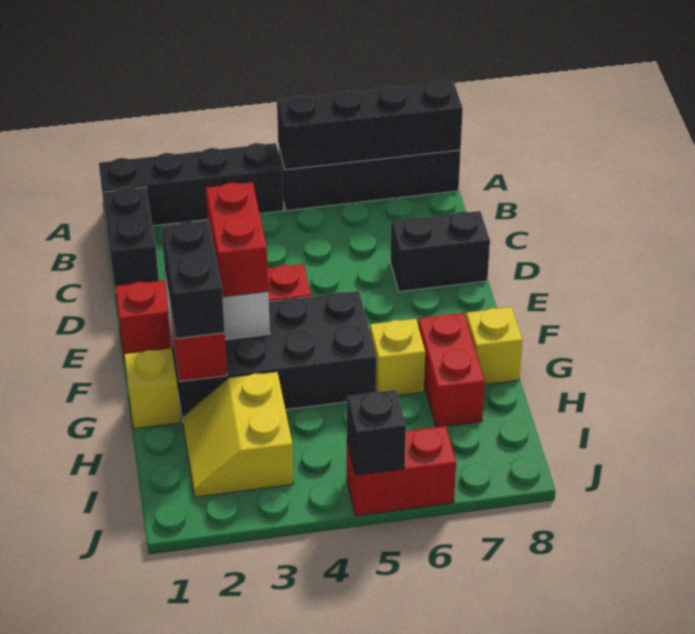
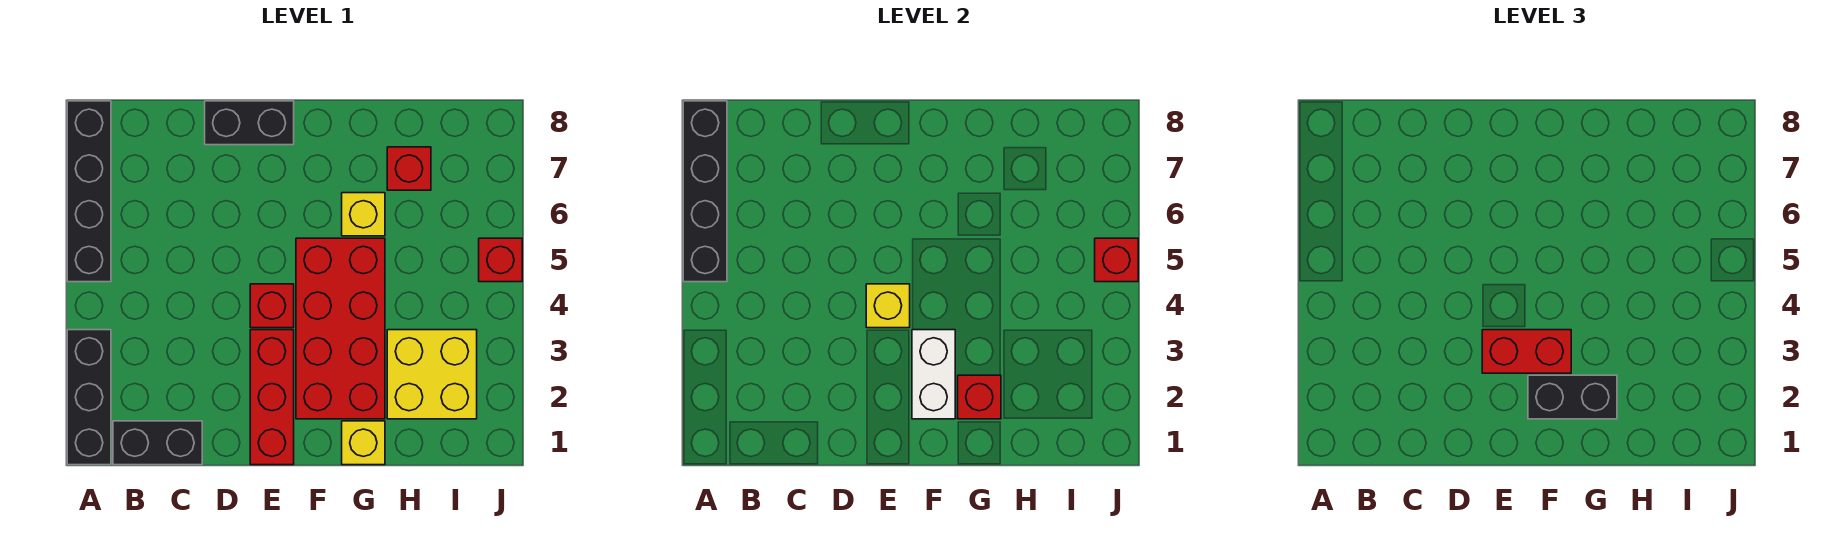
black brick A1:A4 level 1 -> black brick A1:A3 level 1
black brick D7:D8 level 1 -> black brick D8:E8 level 1
black brick F2:G5 level 1 -> red brick F2:G5 level 1
red brick G7:H7 level 1 -> red brick H7 level 1
yellow brick G8 level 1 -> yellow brick E4 level 2
yellow slope H2:I3 level 1 top 3 -> yellow brick H2:I3 level 1
red brick J5:J6 level 1 -> red brick J5 level 1
black brick J5 level 2 -> red brick J5 level 2

